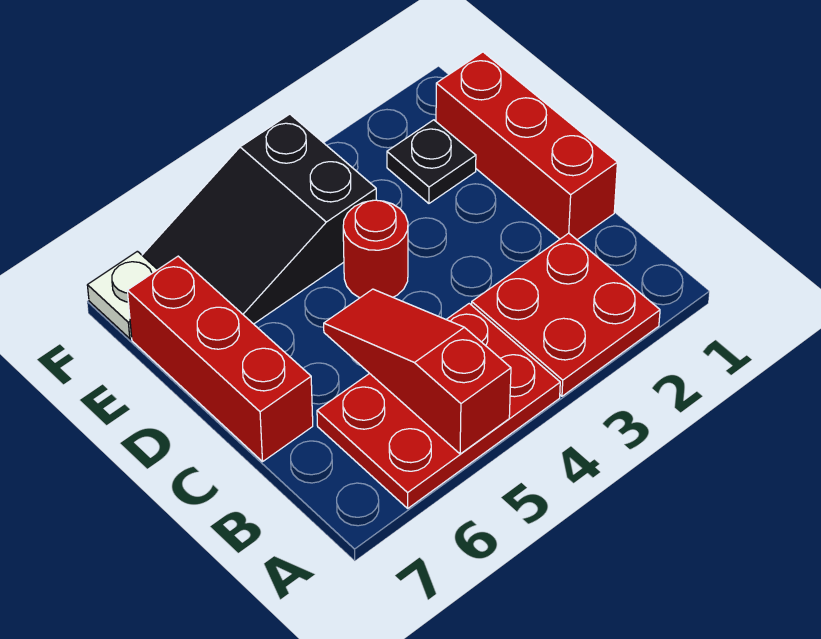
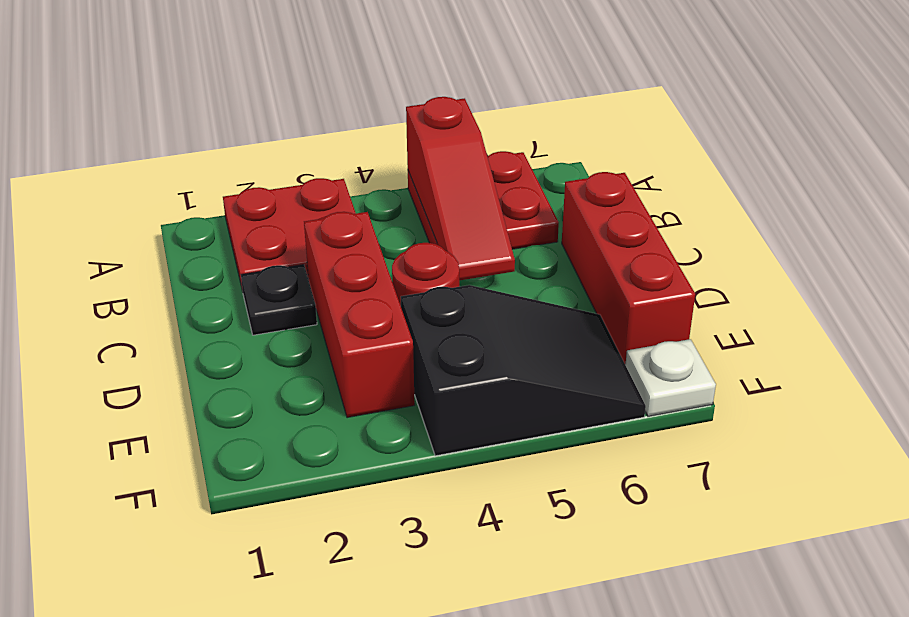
red plate A4:B6 level 1 -> red plate A5:B6 level 1
red brick C1:E1 level 1 -> red brick C3:E3 level 1
black plate E2 level 1 -> black plate C2 level 1

